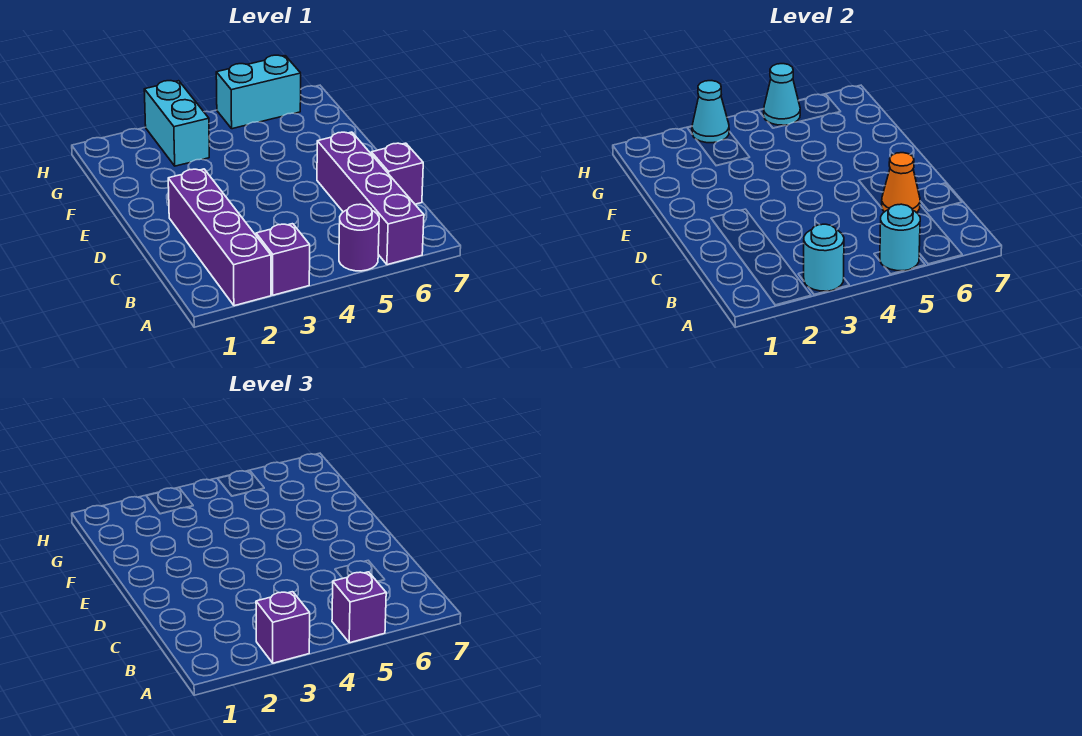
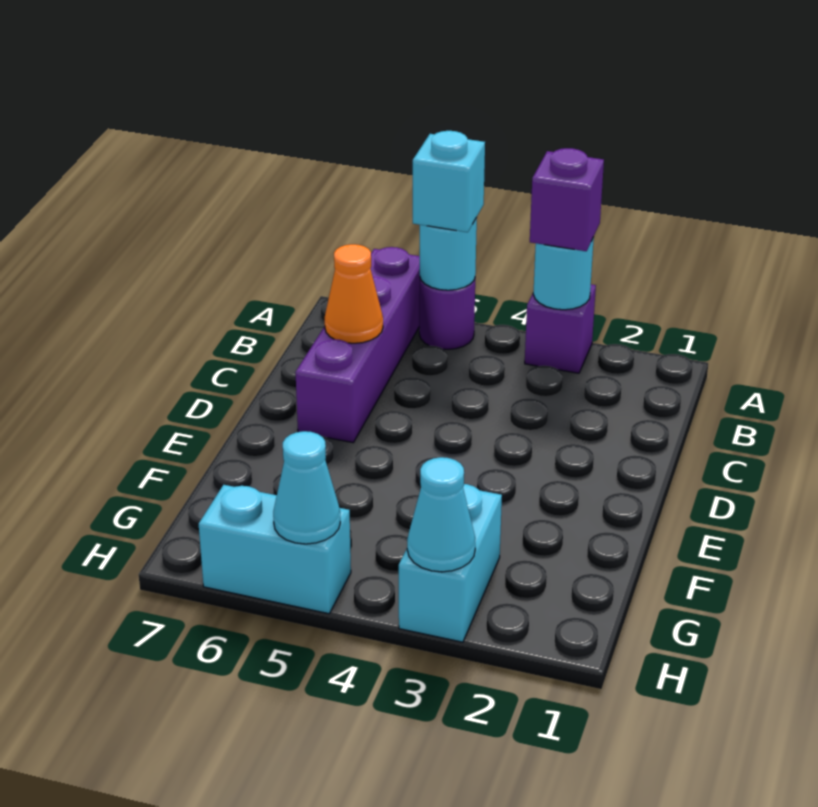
purple brick A2:D2 level 1 -> none
purple brick A5 level 3 -> cyan brick A5 level 3
purple brick C7 level 1 -> none

